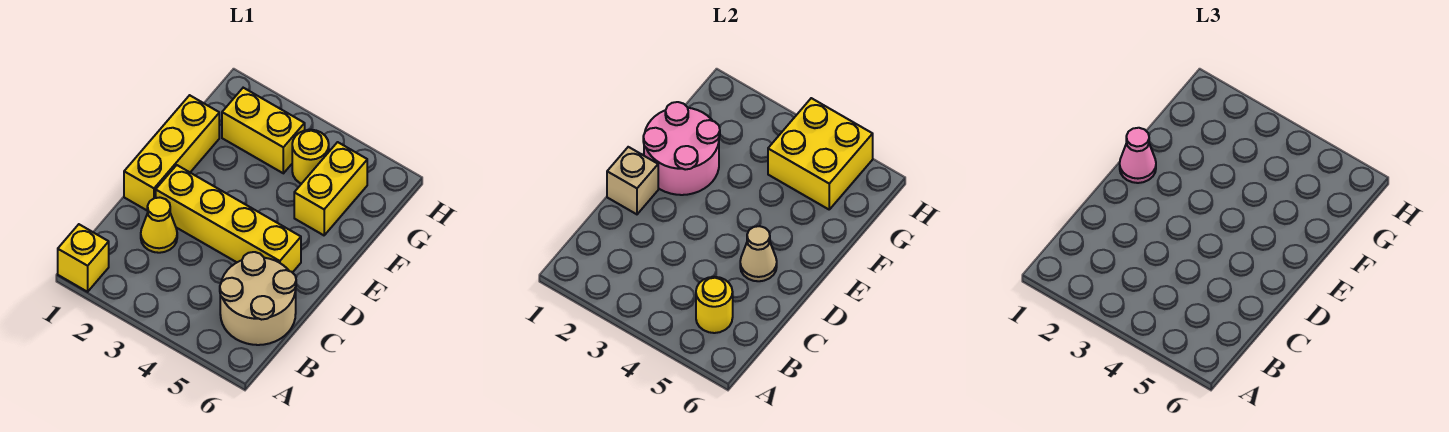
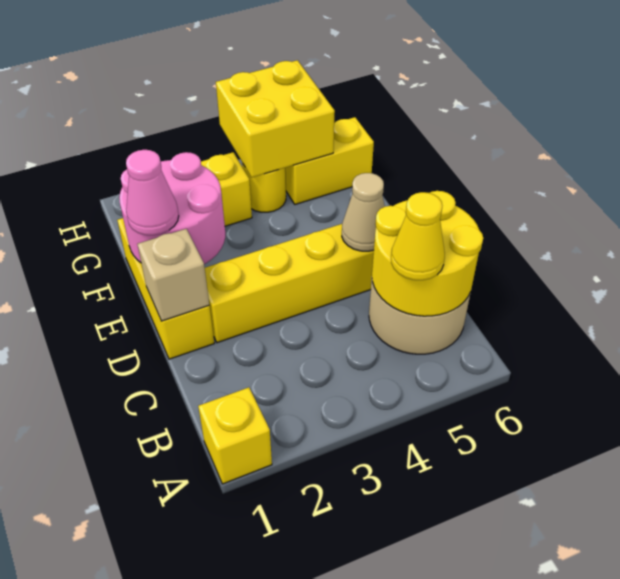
yellow round brick B5 level 2 -> yellow round brick B5:C6 level 2
yellow cone C2 level 1 -> yellow cone B5 level 3
yellow brick F5:G5 level 1 -> yellow brick G5:G6 level 1

